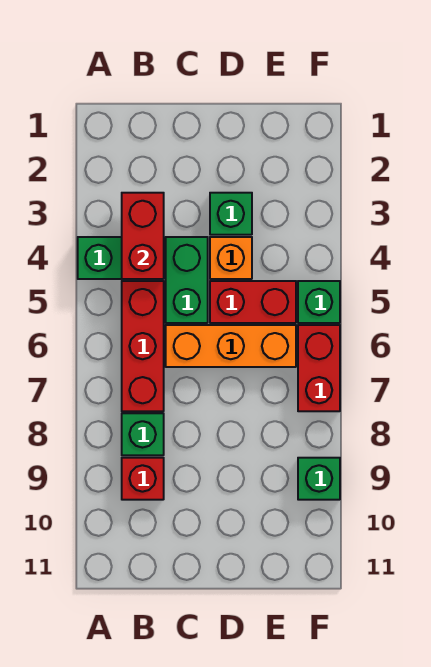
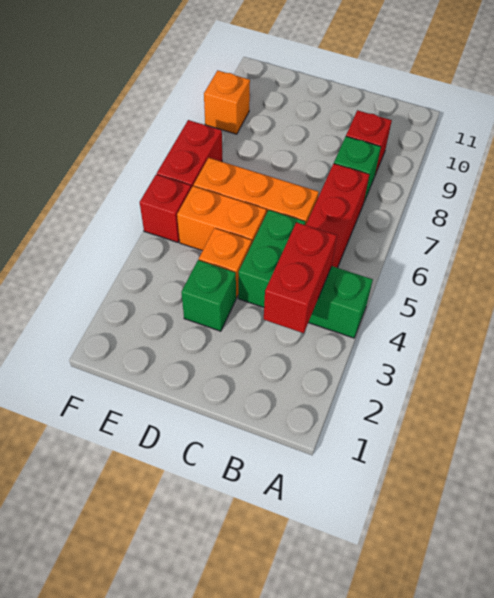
red brick D5:E5 level 1 -> orange brick D5:E5 level 1
green brick F5 level 1 -> red brick F5 level 1
green brick F9 level 1 -> orange brick F9 level 1

